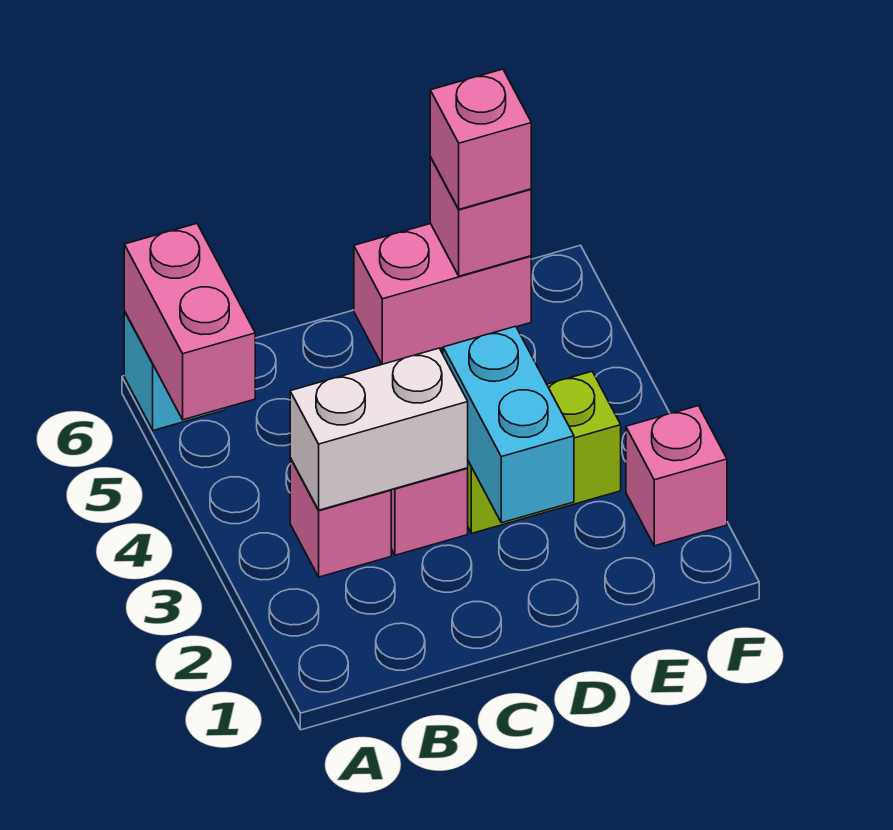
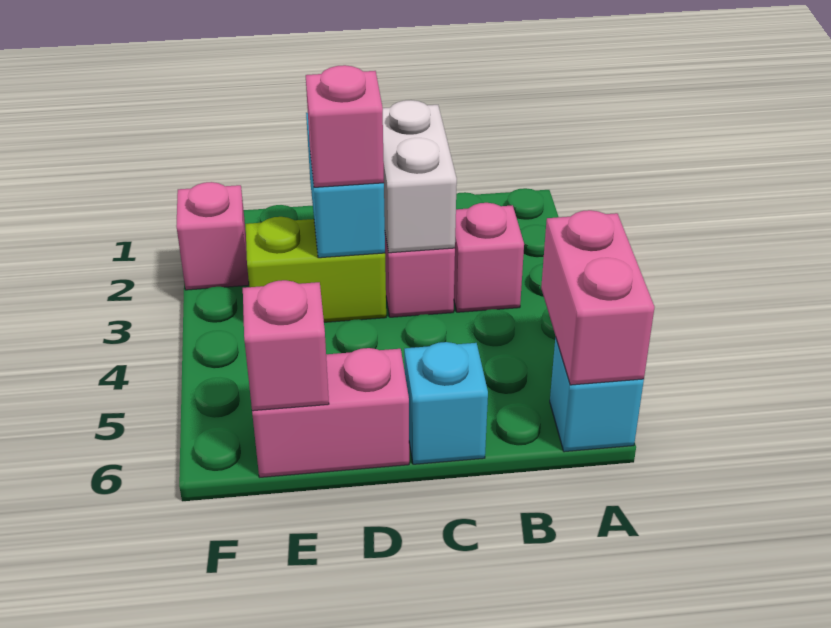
white brick B3:C3 level 2 -> white brick C2:C3 level 2
none -> cyan brick C6 level 1
pink brick E6 level 3 -> pink brick D3 level 3

